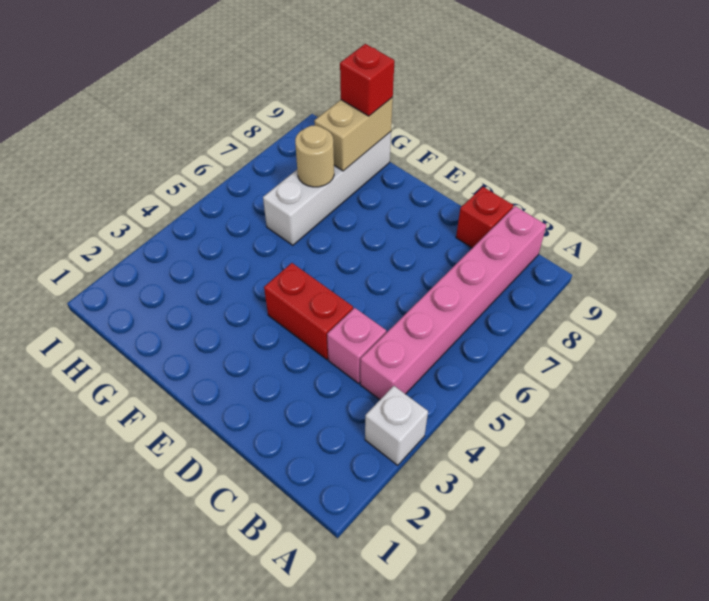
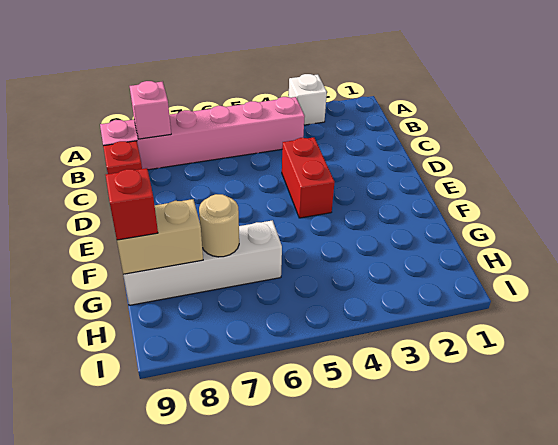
pink brick C4 level 1 -> pink brick B8 level 2

